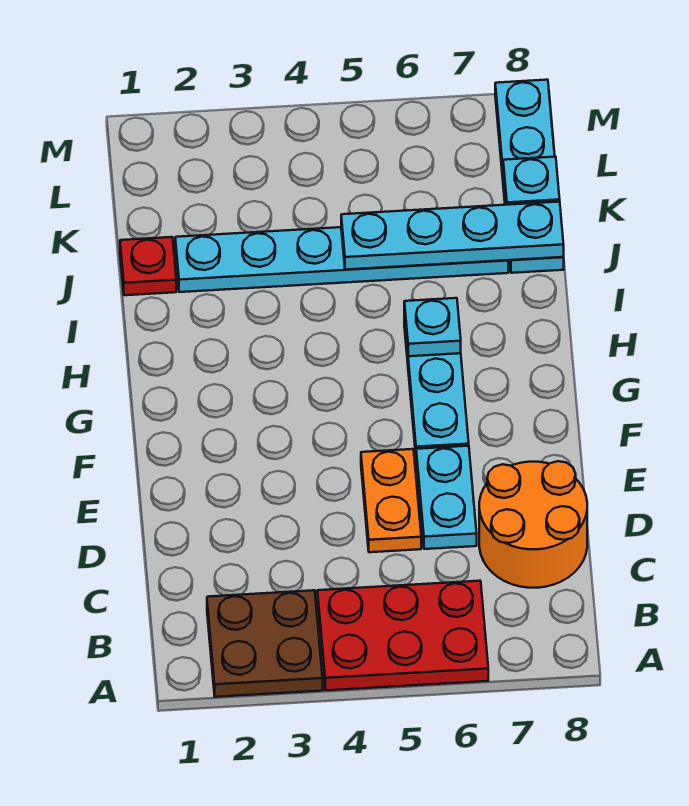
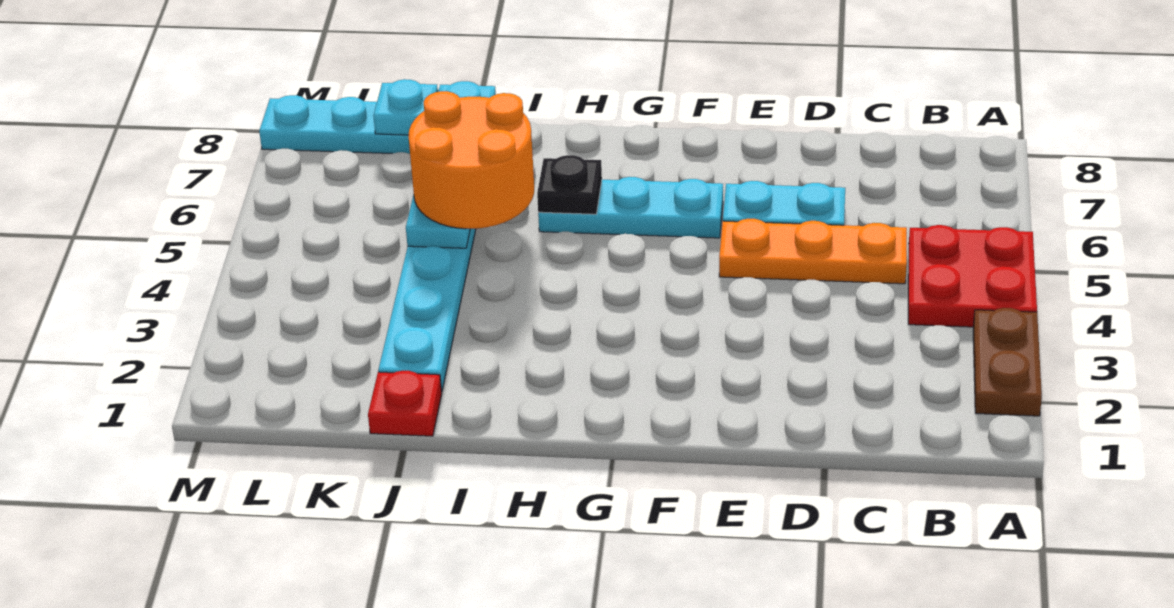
brown plate A2:B3 level 1 -> brown plate A2:A3 level 1
red plate A4:B6 level 1 -> red plate A4:B5 level 1
orange round brick C7:D8 level 1 -> orange round brick I5:J6 level 3
orange plate D5:E5 level 1 -> orange plate C5:E5 level 1
cyan plate H6 level 2 -> black plate H6 level 2

